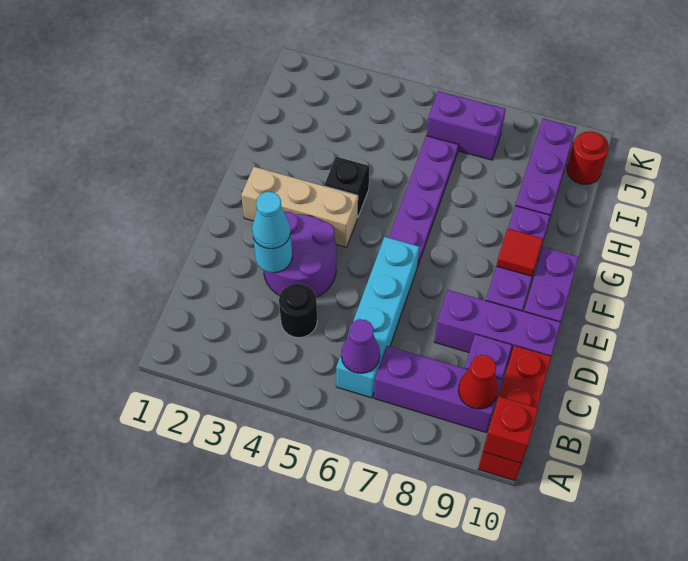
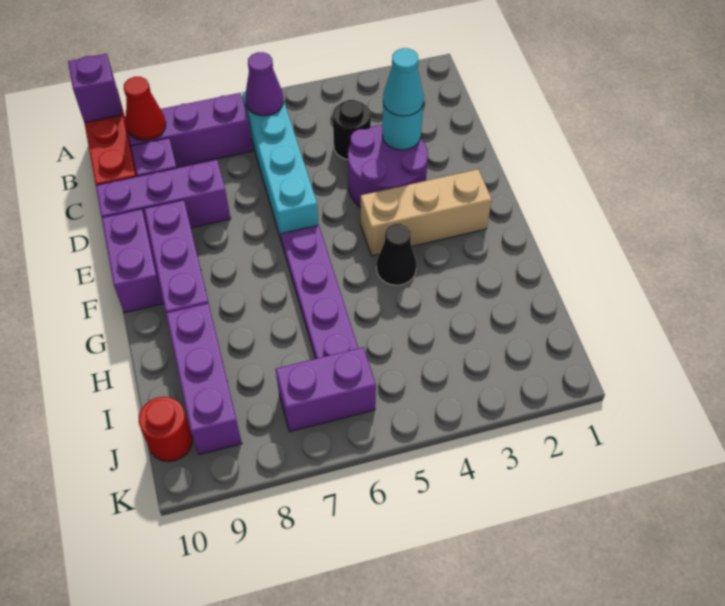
red brick A10 level 2 -> purple brick A10 level 2
red tile F9 level 2 -> none
black brick G4 level 1 -> black cone G4 level 1

